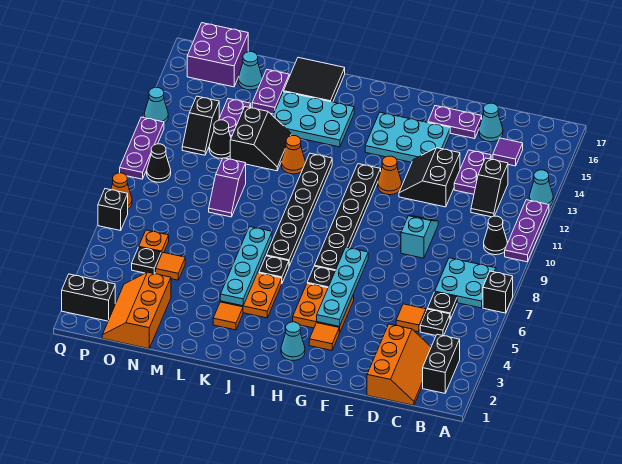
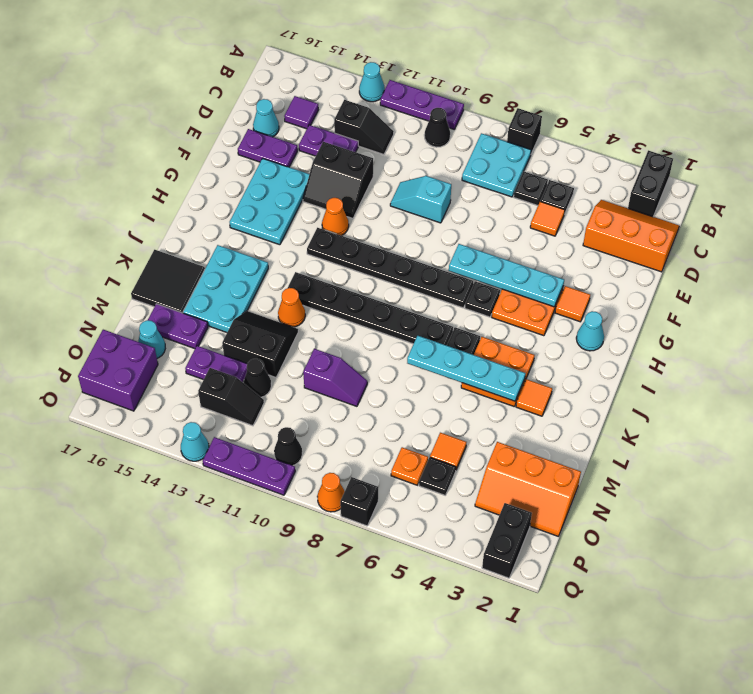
black brick B2:B3 level 1 -> black brick A2:B2 level 1
purple plate E16:F16 level 1 -> purple plate E15:E16 level 1

